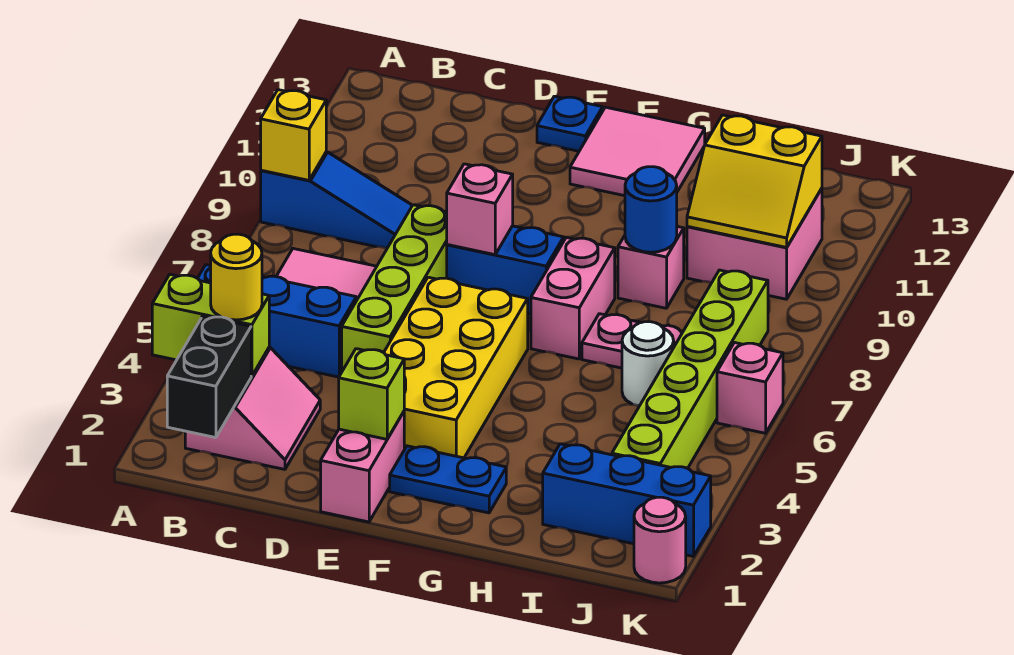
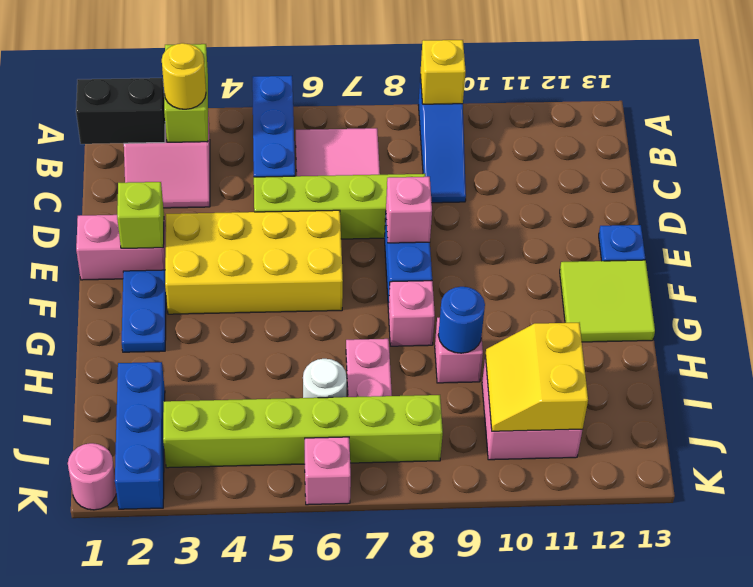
pink tile F12:G13 level 1 -> lime tile F12:G13 level 1
pink brick G7:G8 level 1 -> pink brick G8 level 1

